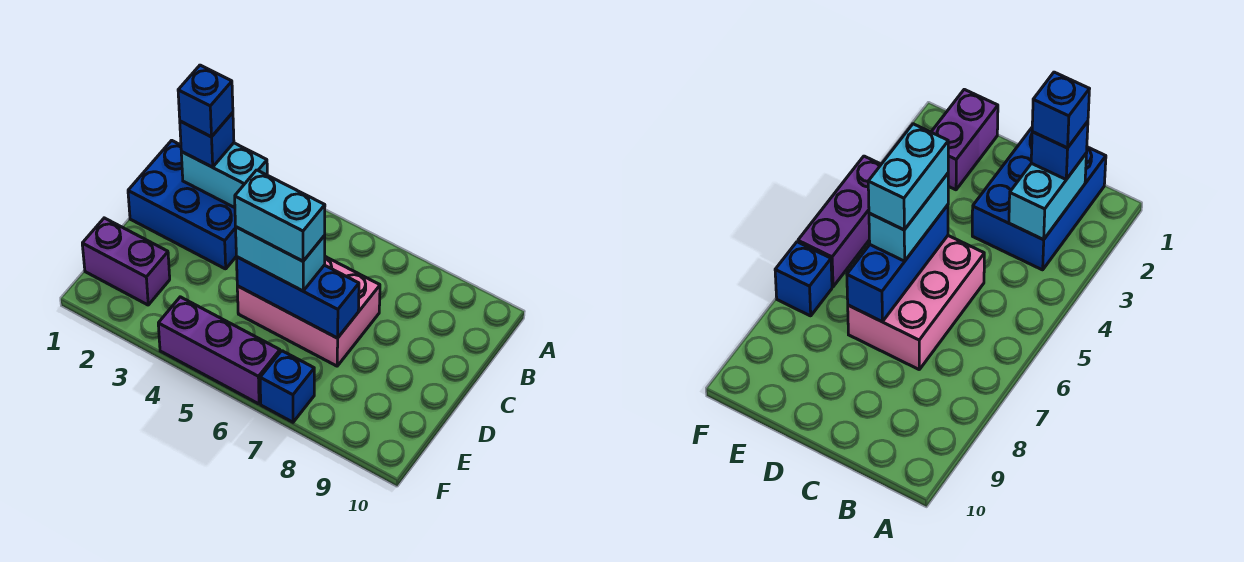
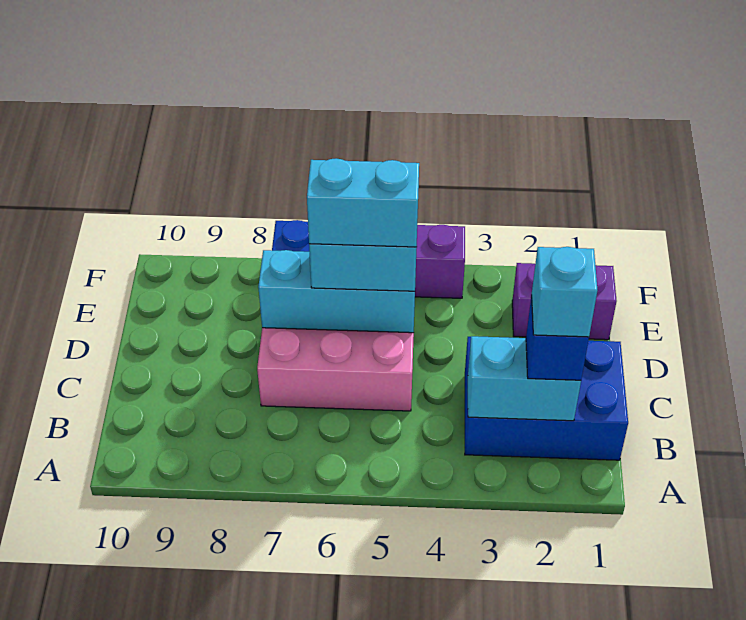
blue brick B2 level 4 -> cyan brick B2 level 4
blue brick D5:D7 level 2 -> cyan brick D5:D7 level 2

